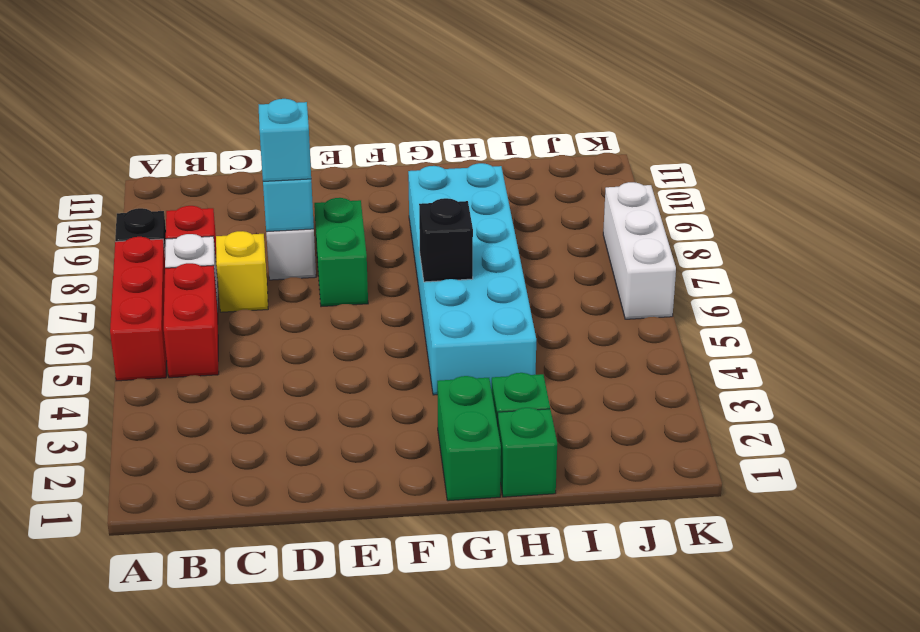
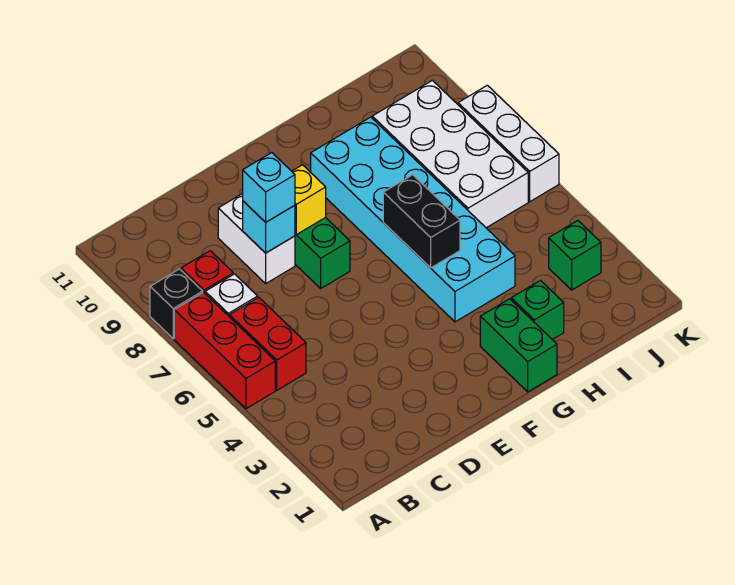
yellow brick C7 level 1 -> yellow brick E8 level 2
black brick G6 level 2 -> black brick G5:G6 level 2
green brick H1 level 1 -> green brick J3 level 1
none -> white brick I6:J9 level 1

